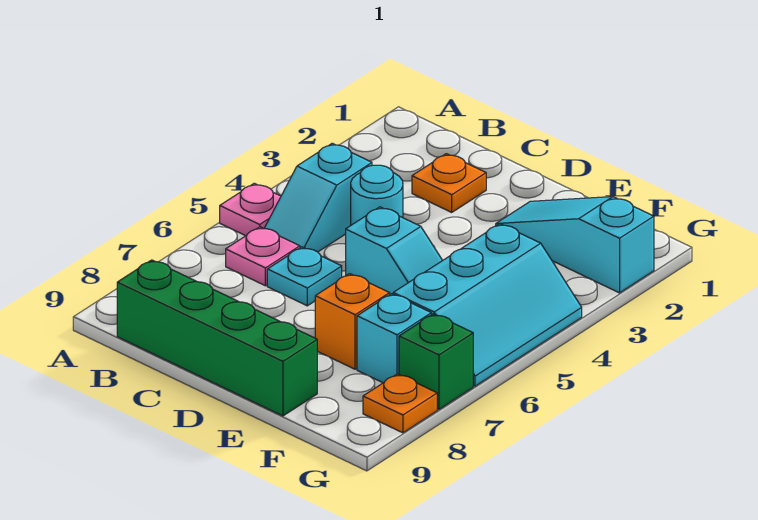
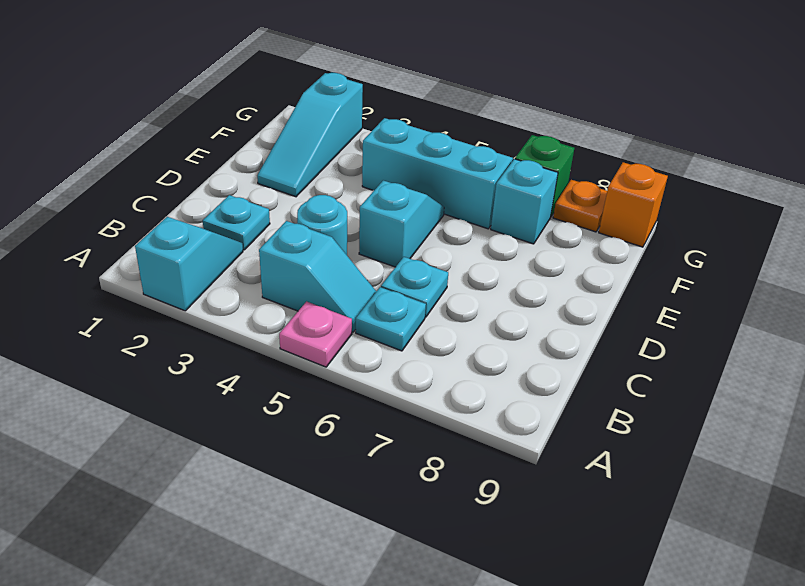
none -> cyan slope A2:B2 level 1 top A
pink plate B6 level 1 -> cyan plate B6 level 1
green brick B9:E9 level 1 -> none
orange plate C2 level 1 -> cyan plate C2 level 1
orange brick E7 level 1 -> orange brick G9 level 1

